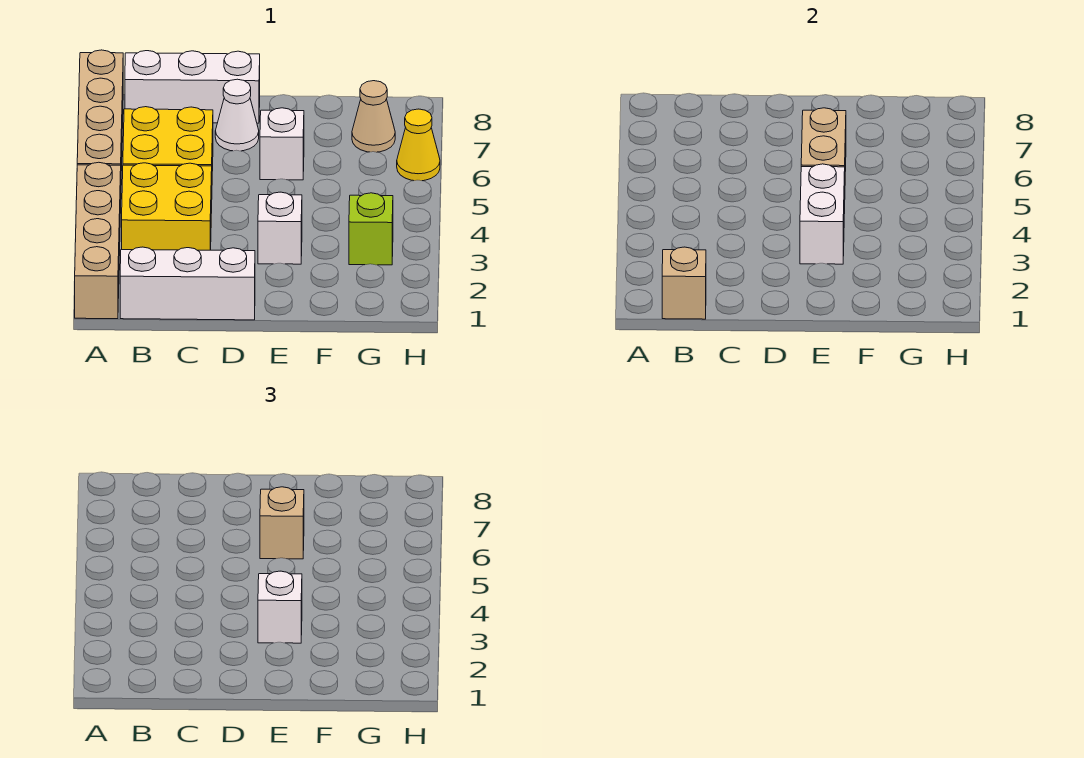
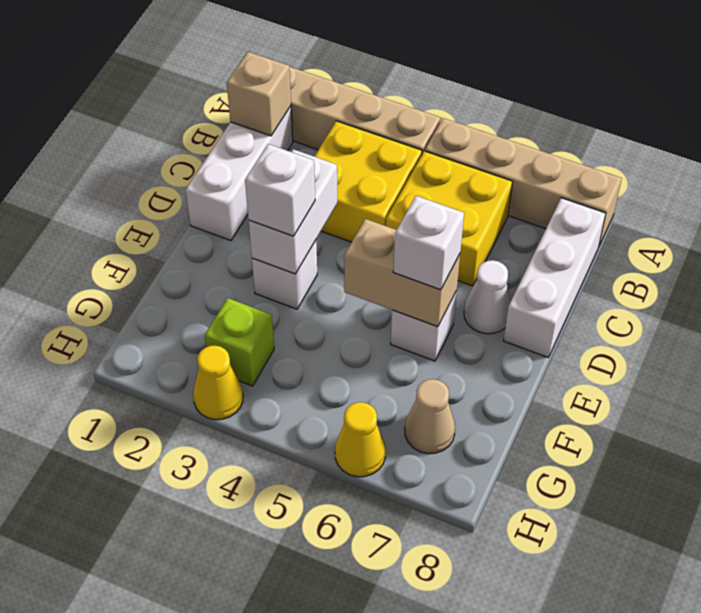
white brick E3:E4 level 2 -> white brick D3:E3 level 2
tan brick E6 level 3 -> white brick E6 level 3
none -> yellow cone H3 level 1

